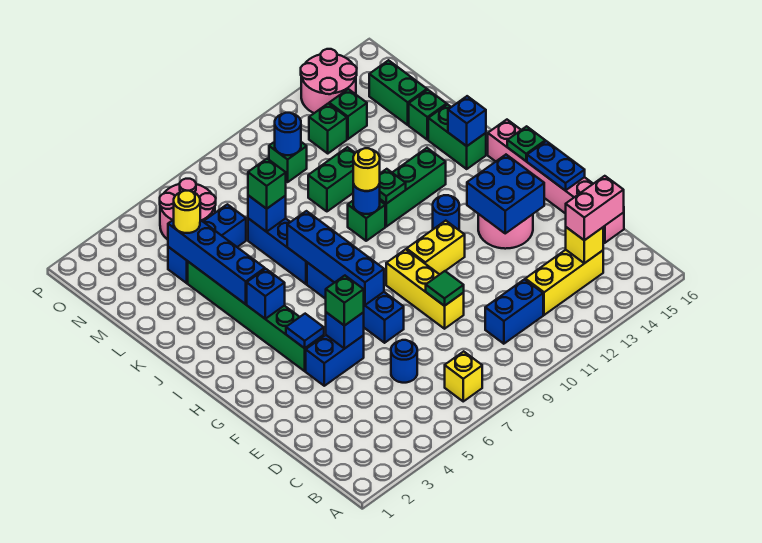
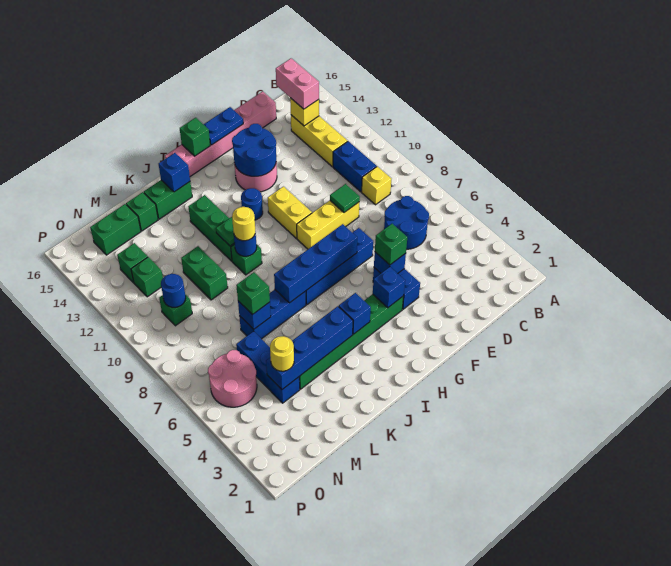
yellow brick B7 level 1 -> yellow brick C9 level 1
blue round brick D6 level 1 -> blue round brick C6:D7 level 1
blue brick F13:G14 level 2 -> blue round brick F13:G14 level 2
blue tile G4 level 2 -> blue brick G4 level 2
green plate H16 level 2 -> green brick H16 level 2
pink round brick O13:P14 level 1 -> none

